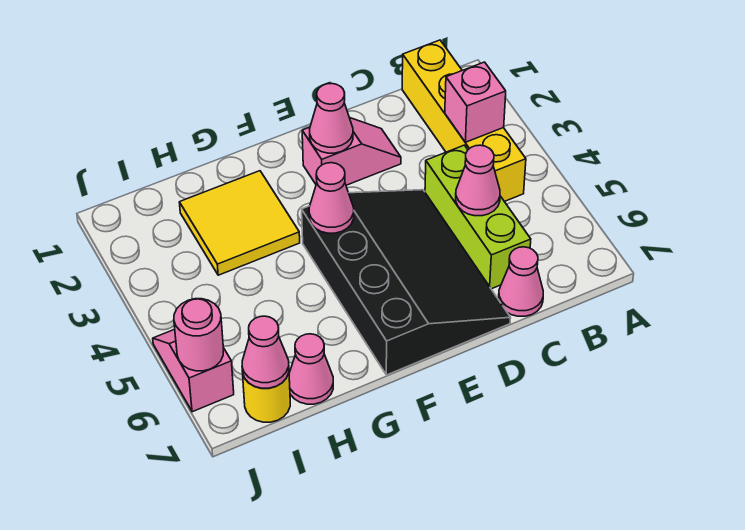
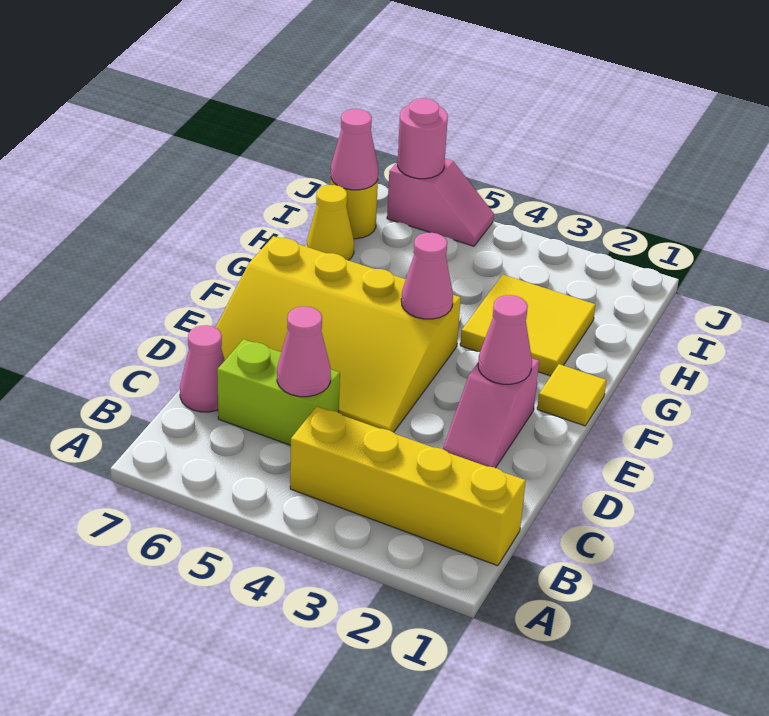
pink brick B3 level 2 -> none
lime brick C4:C6 level 1 -> lime brick C5:C6 level 1
black slope D4:F7 level 1 top F -> yellow slope D4:F7 level 1 top F
none -> yellow tile F1 level 1
pink cone H7 level 1 -> yellow cone H7 level 1

